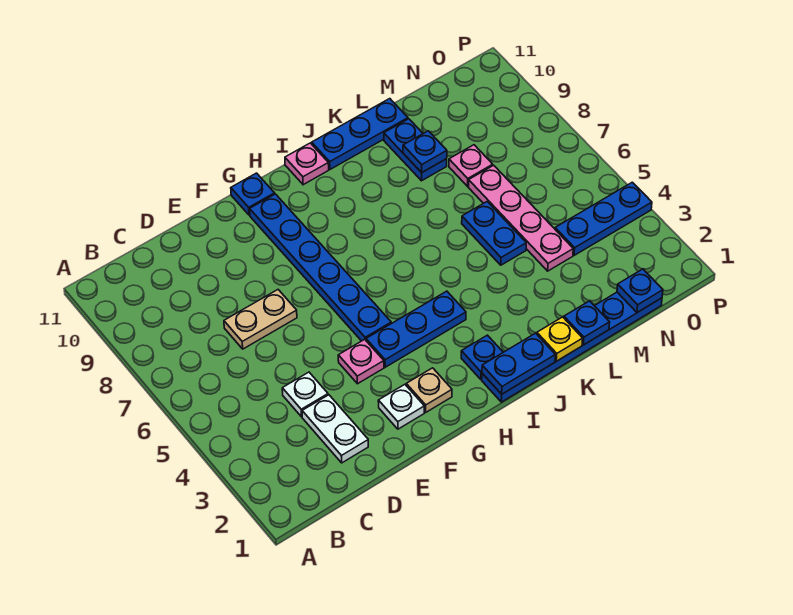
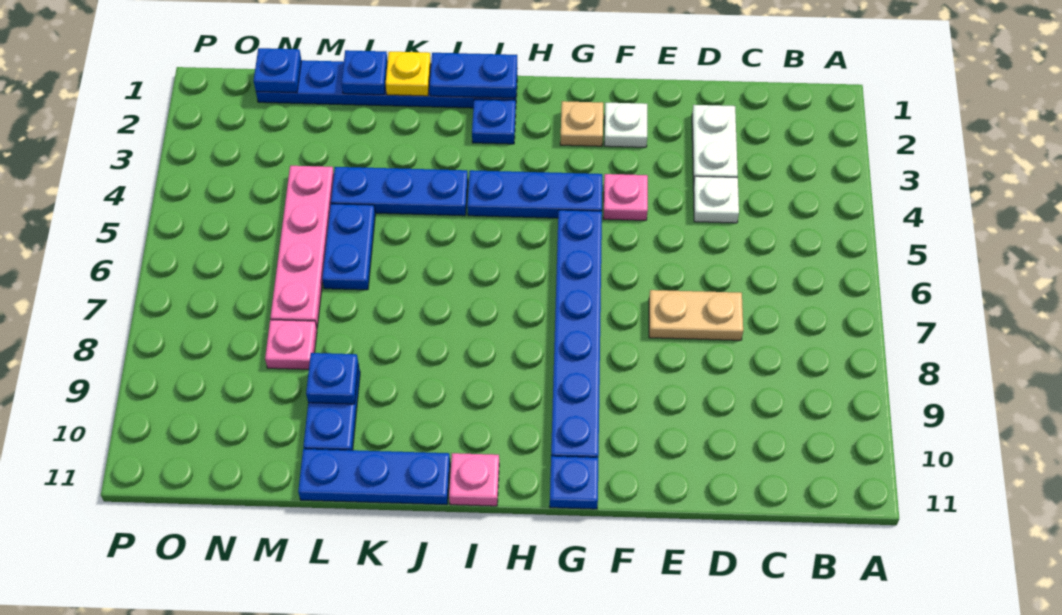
blue plate N4:P4 level 1 -> blue plate J4:L4 level 1

